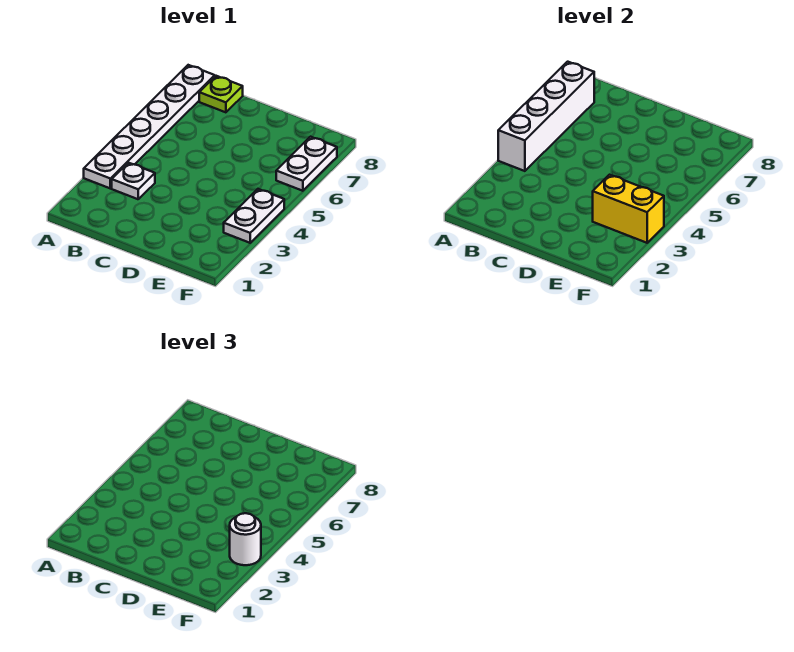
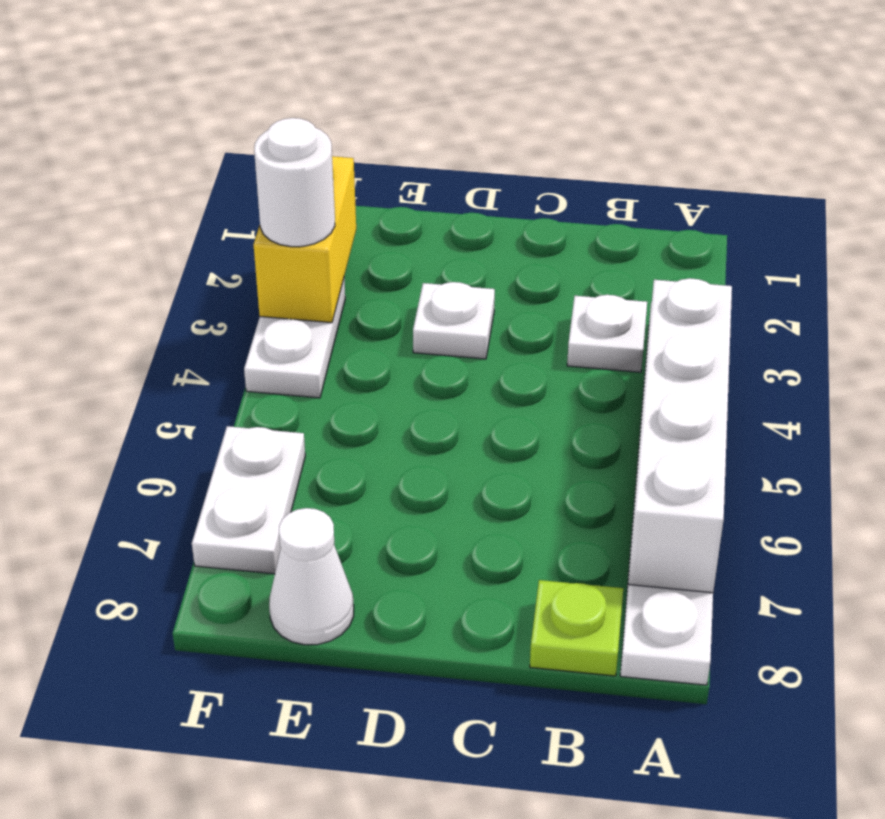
none -> white plate D3 level 1
yellow brick E3:F3 level 2 -> yellow brick F2:F3 level 2
none -> white cone E8 level 1

